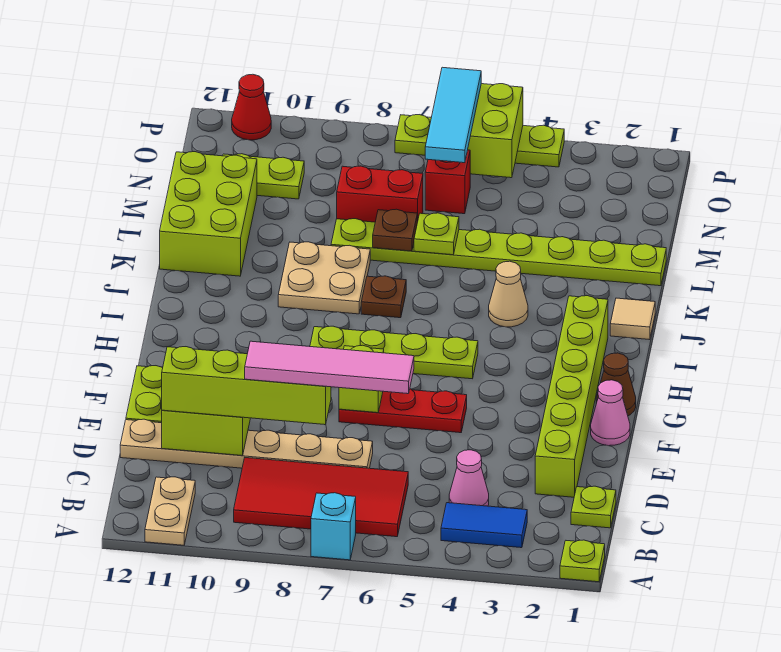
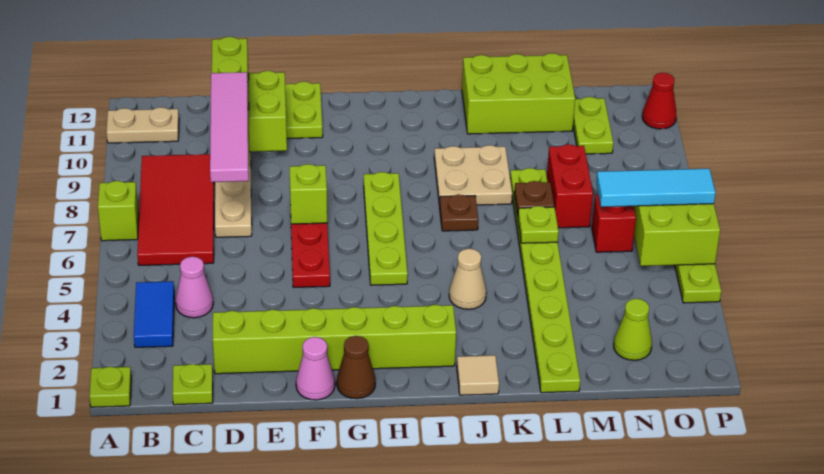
cyan brick A7 level 1 -> lime brick A7 level 1
none -> lime cone N2 level 1

